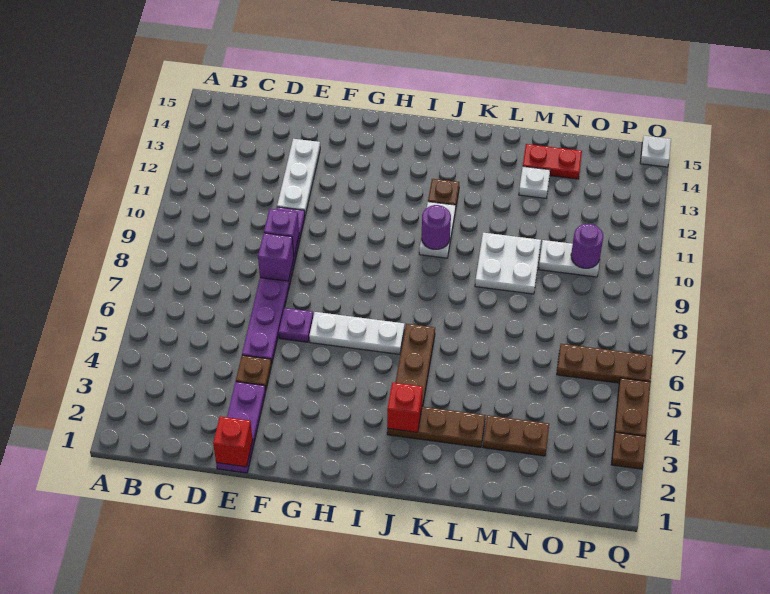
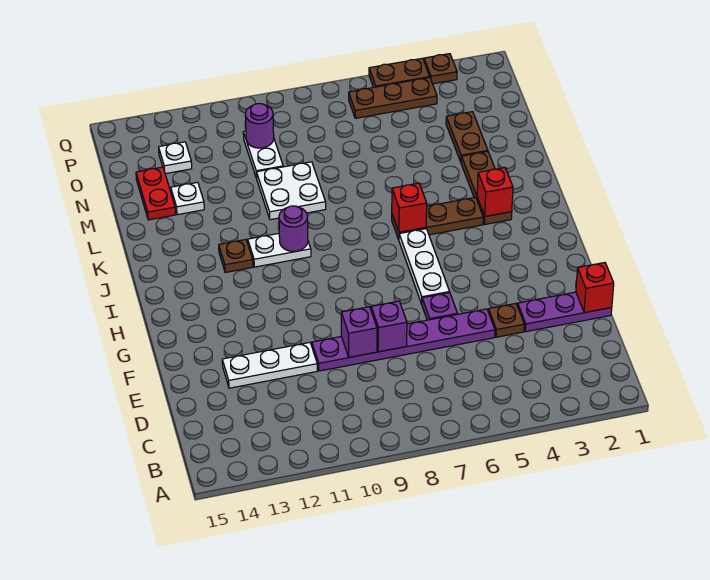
none -> red brick J6 level 2
brown plate O6:Q6 level 1 -> brown plate P4:P6 level 1
white plate Q15 level 1 -> white plate O13 level 1

